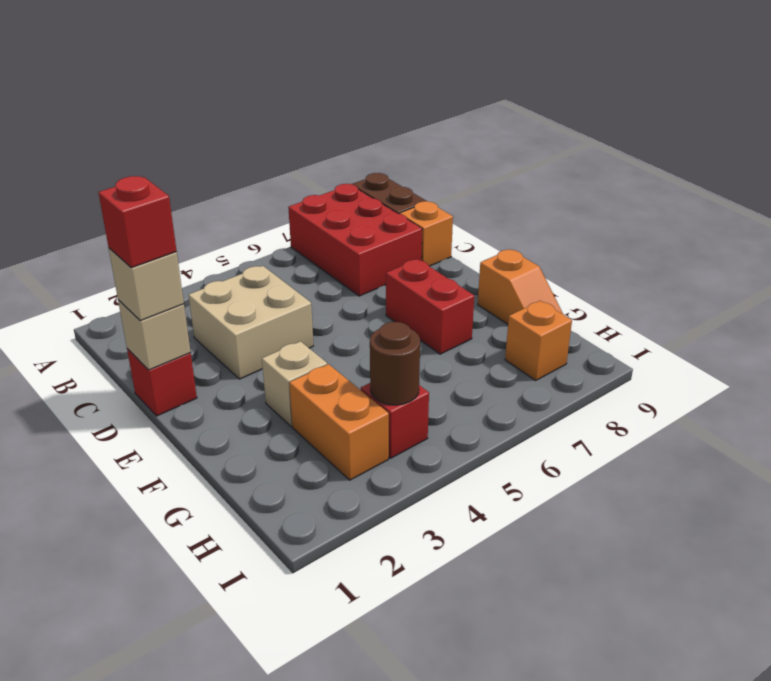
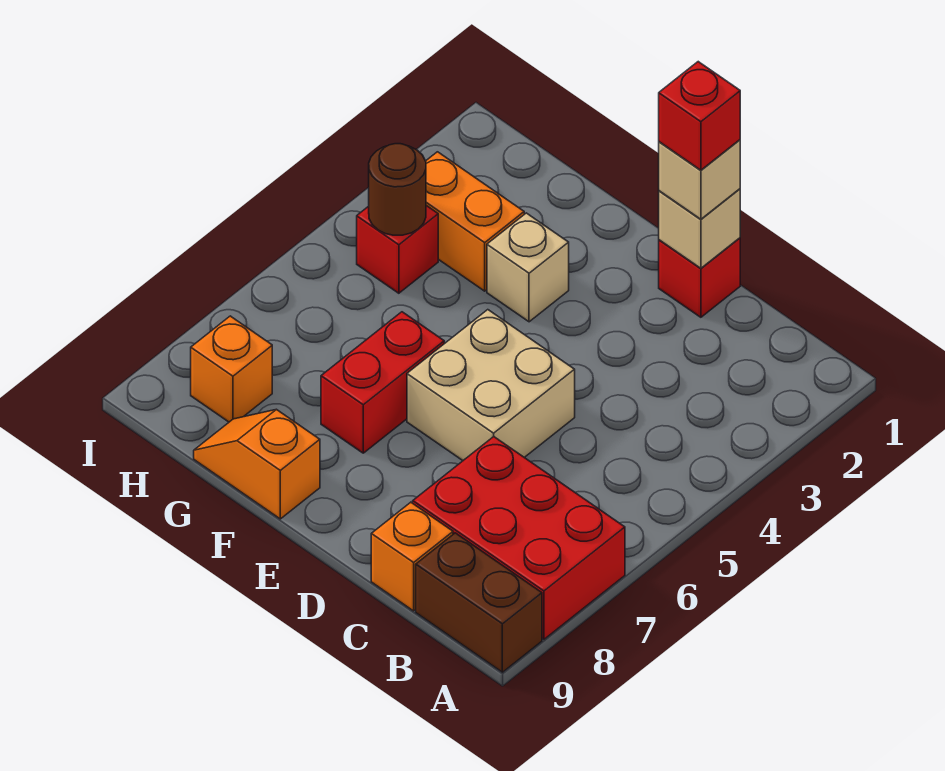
tan brick C3:D4 level 1 -> tan brick D5:E6 level 1
red brick E7:F7 level 1 -> red brick F6:F7 level 1

